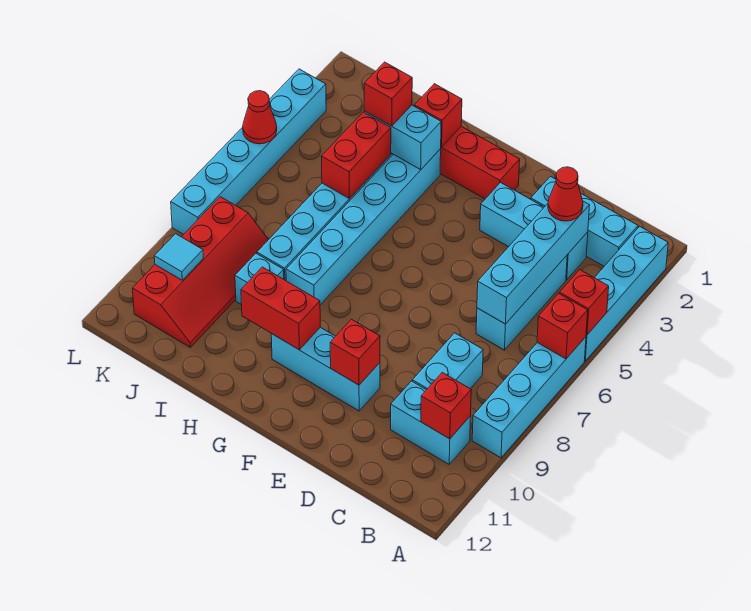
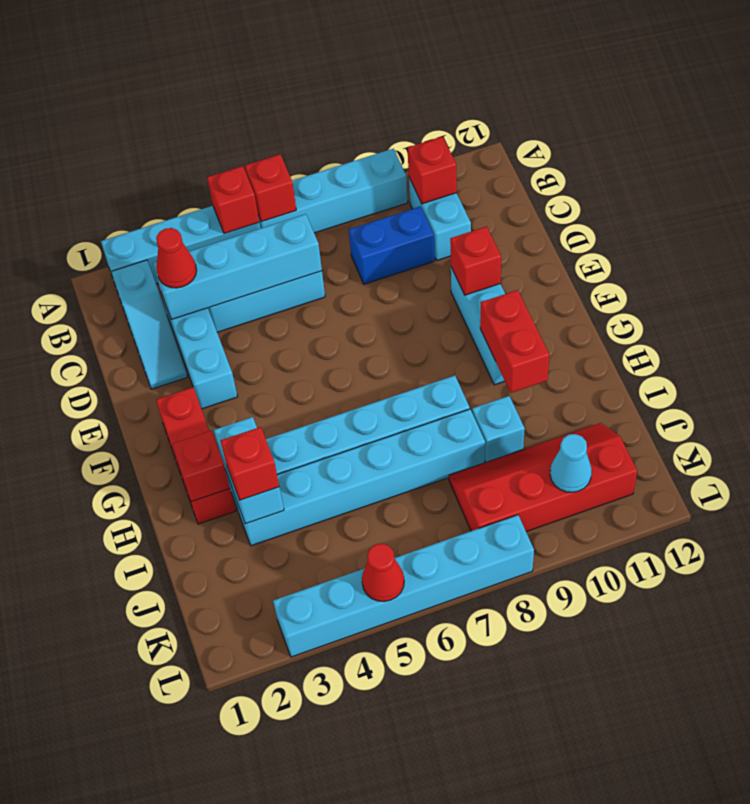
cyan brick B2:D2 level 1 -> cyan slope B2:D2 level 1 top B
cyan brick C8:C9 level 1 -> blue brick C8:C9 level 1
red brick I4:I5 level 2 -> none
cyan tile K10 level 2 -> cyan cone K10 level 2

